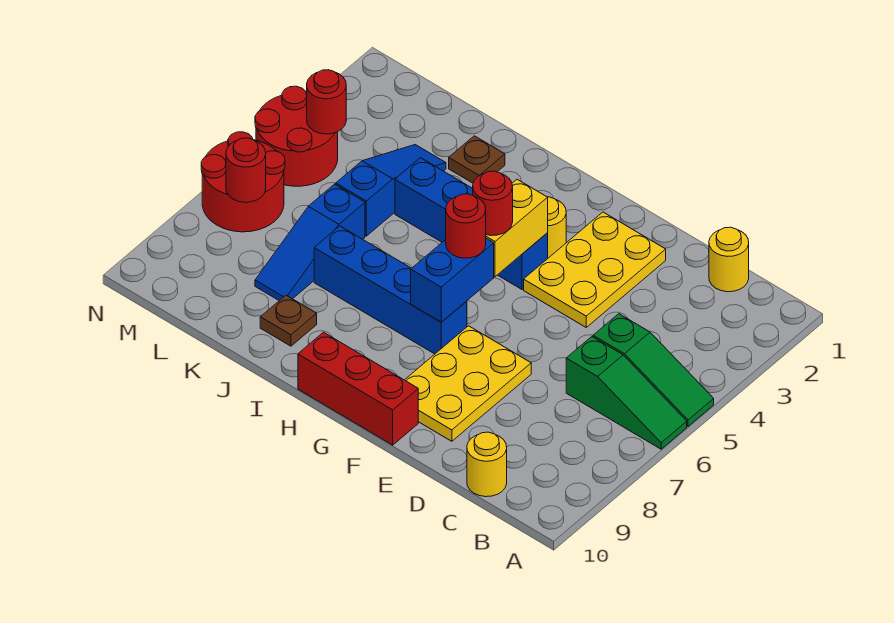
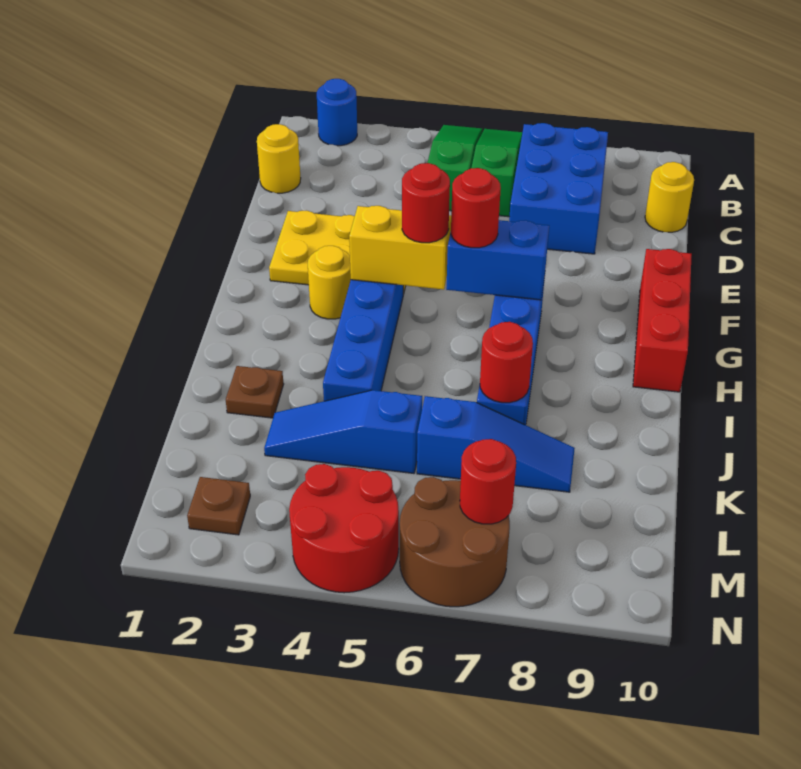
none -> blue round brick A2 level 1
none -> blue brick B7:D8 level 1
yellow plate E7:F9 level 1 -> none
brown plate J9 level 1 -> brown plate M2 level 1
red round brick M4 level 2 -> red round brick J7 level 2
red round brick M6:N7 level 1 -> brown round brick M6:N7 level 1

